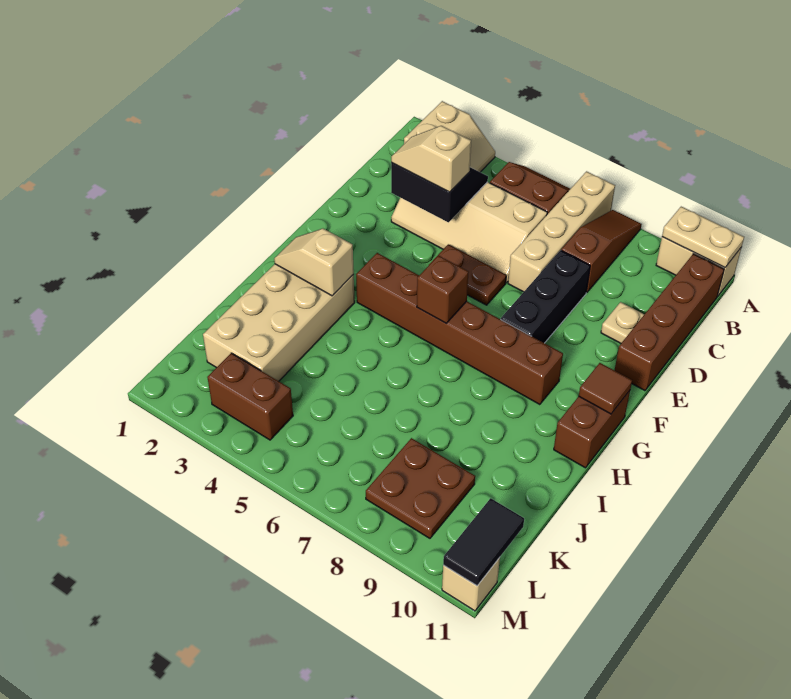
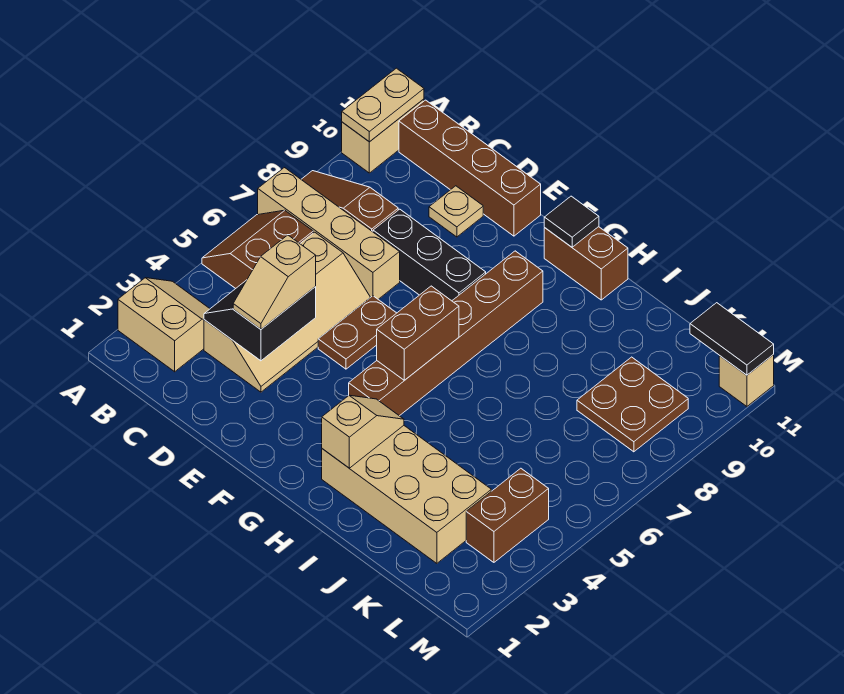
brown brick G6 level 2 -> brown brick G5:G6 level 2
brown tile G11 level 2 -> black tile G11 level 2
tan slope H2:H3 level 2 top 3 -> tan slope H2:H3 level 2 top 2

